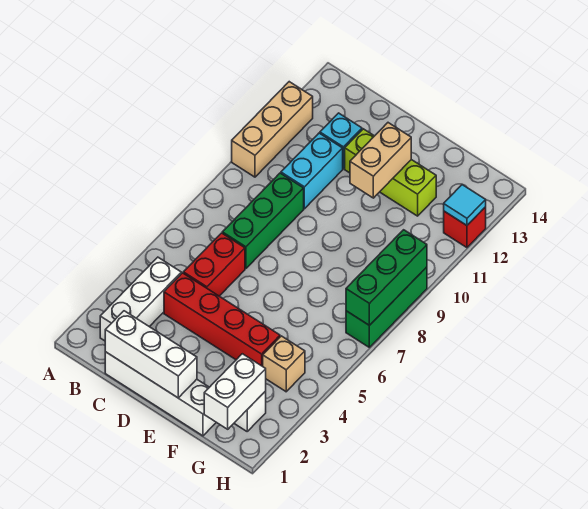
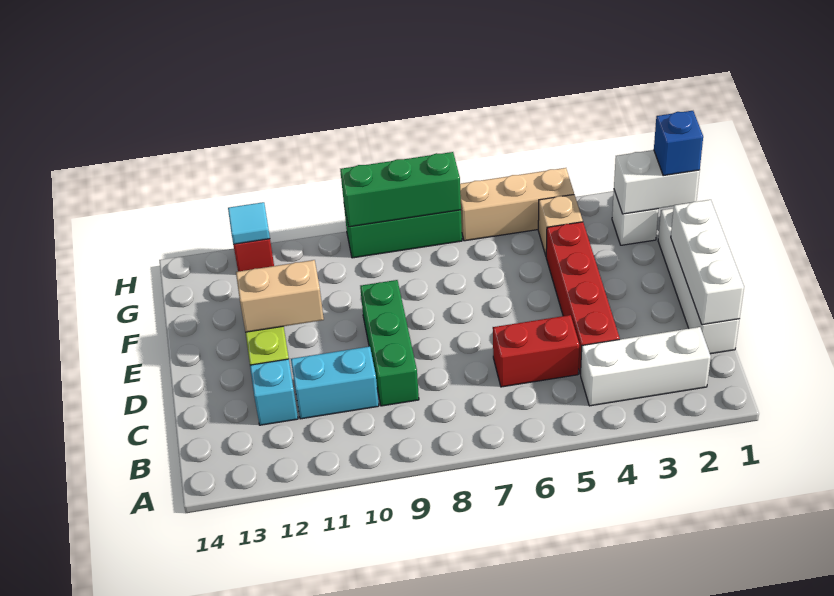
tan brick A10:A12 level 1 -> tan brick H4:H6 level 1
green brick C7:C9 level 1 -> green brick C9:E9 level 1
none -> blue brick G1 level 3

